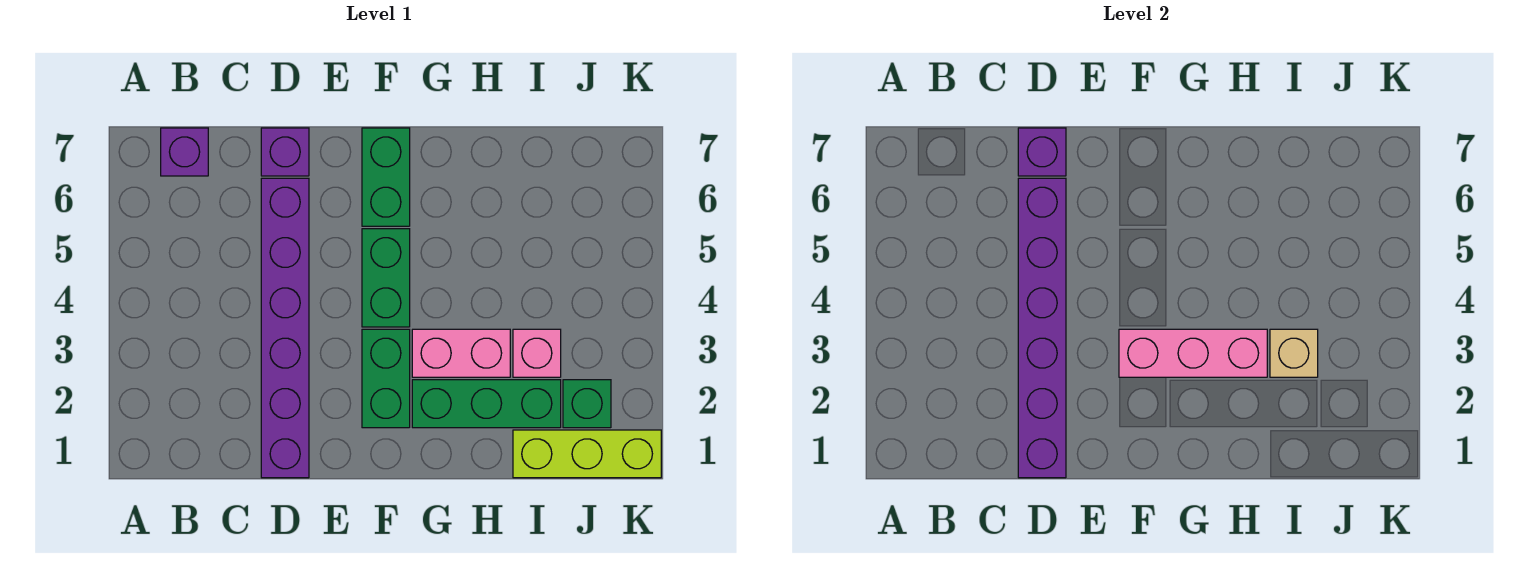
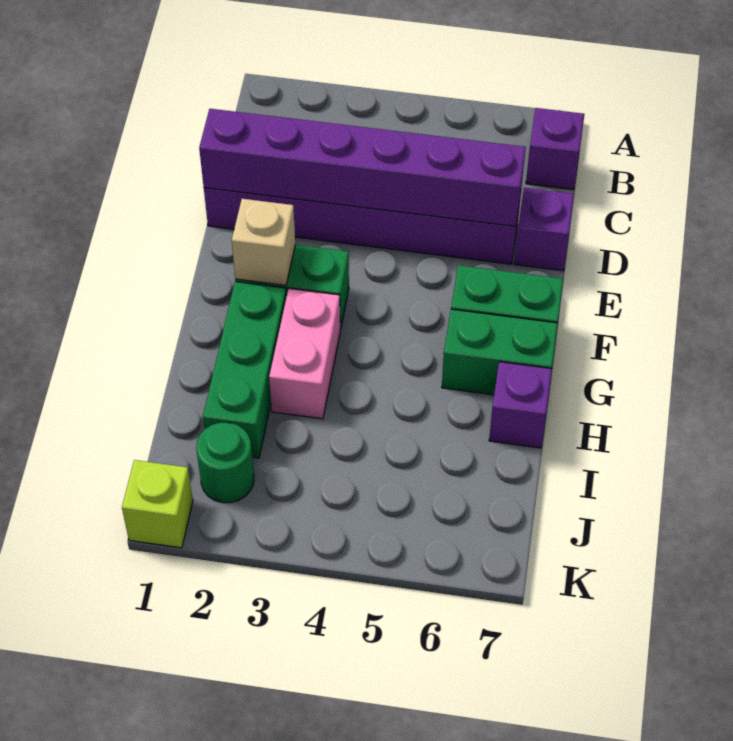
purple brick D7 level 2 -> purple brick H7 level 1
pink brick F3:H3 level 2 -> none
green brick F4:F5 level 1 -> green brick G6:G7 level 1
lime brick I1:K1 level 1 -> lime brick K1 level 1
pink brick I3 level 1 -> none
tan brick I3 level 2 -> tan brick F2 level 2
green brick J2 level 1 -> green round brick J2 level 1

